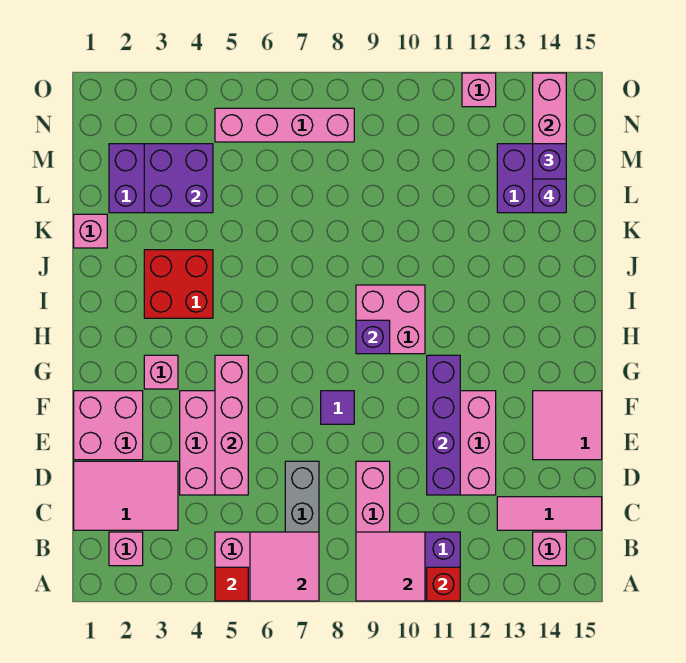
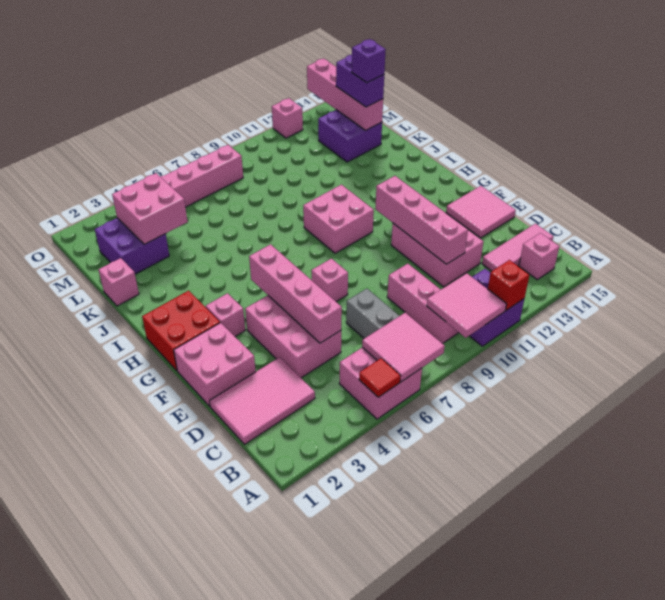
pink brick B2 level 1 -> pink brick F7 level 1
purple brick D11:G11 level 2 -> pink brick D11:G11 level 2
purple tile F8 level 1 -> none
purple brick H9 level 2 -> none
red brick I3:J4 level 1 -> red brick G1:H2 level 1
purple brick L3:M4 level 2 -> pink brick L3:M4 level 2

